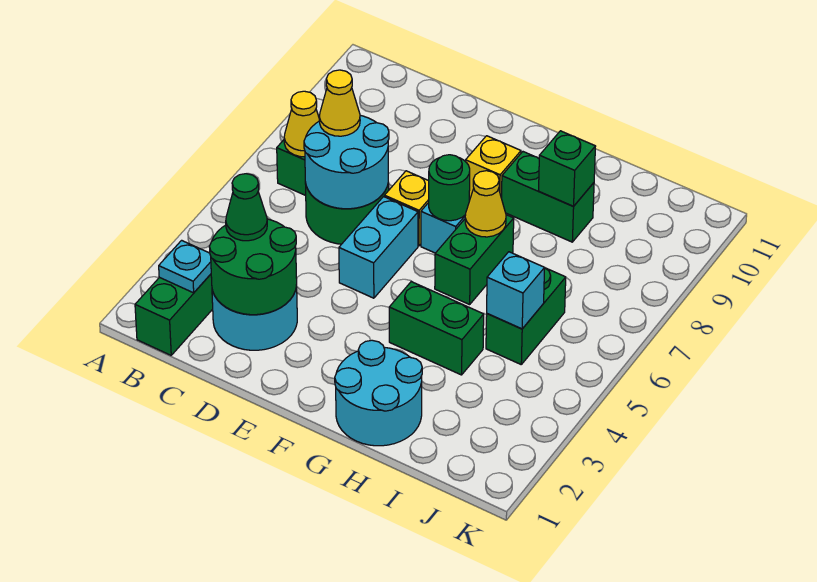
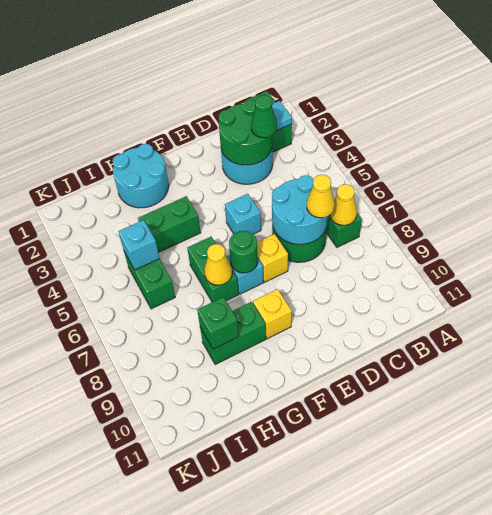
cyan brick E5:E6 level 1 -> cyan brick E5 level 1

